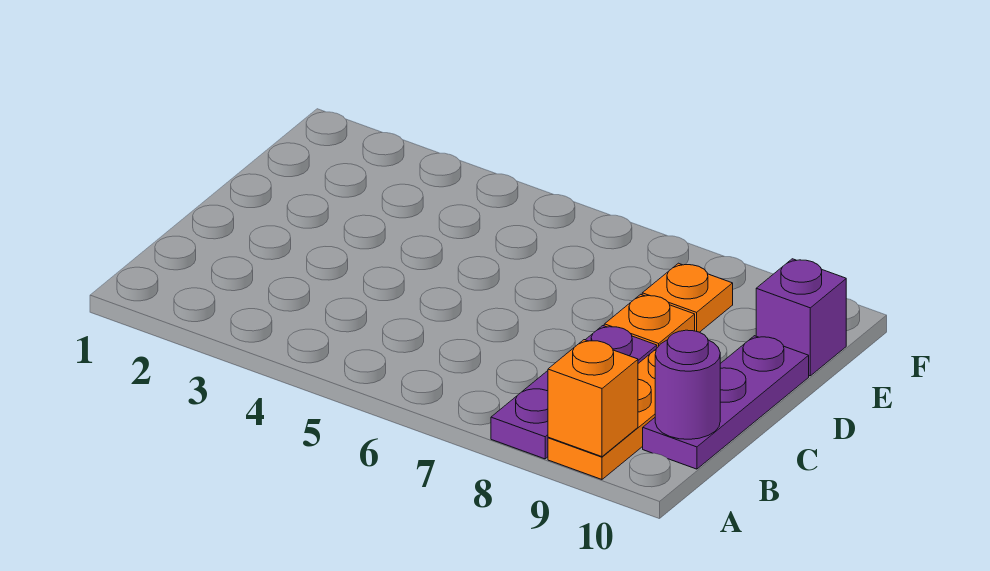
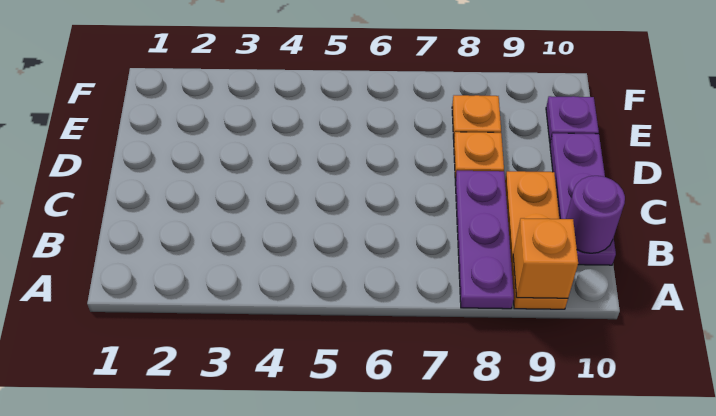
purple brick E10 level 1 -> purple plate E10 level 1

